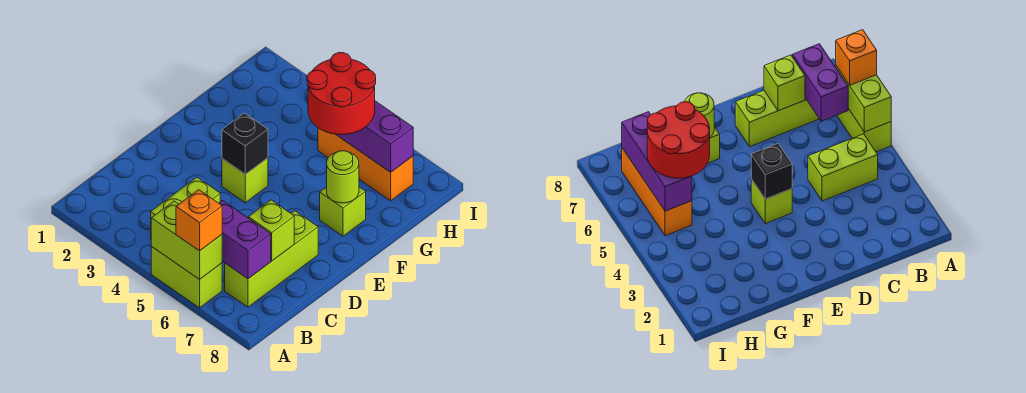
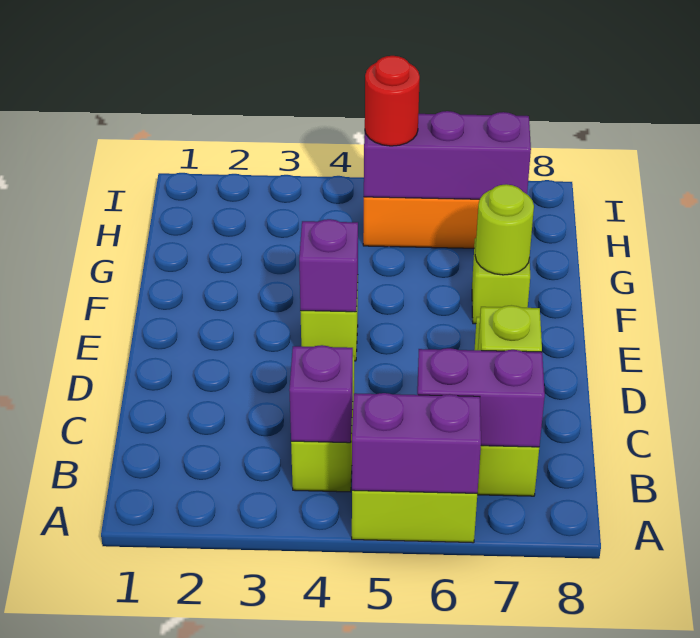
lime brick A5:A6 level 2 -> purple brick A5:A6 level 2
orange brick A6 level 3 -> none
none -> purple brick B4 level 2
black brick E4 level 2 -> purple brick E4 level 2
red round brick G5:H6 level 3 -> red round brick H5 level 3

